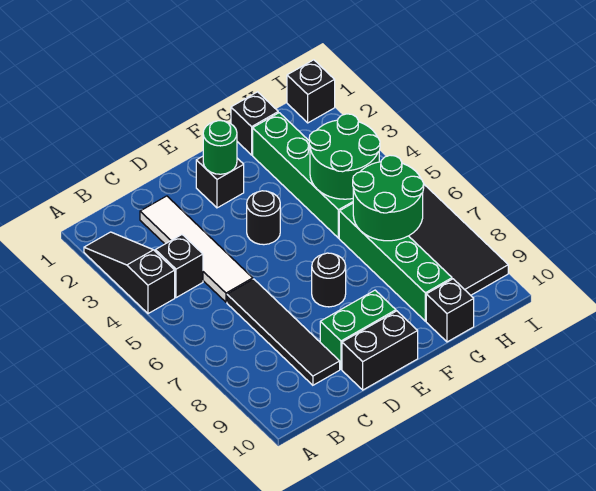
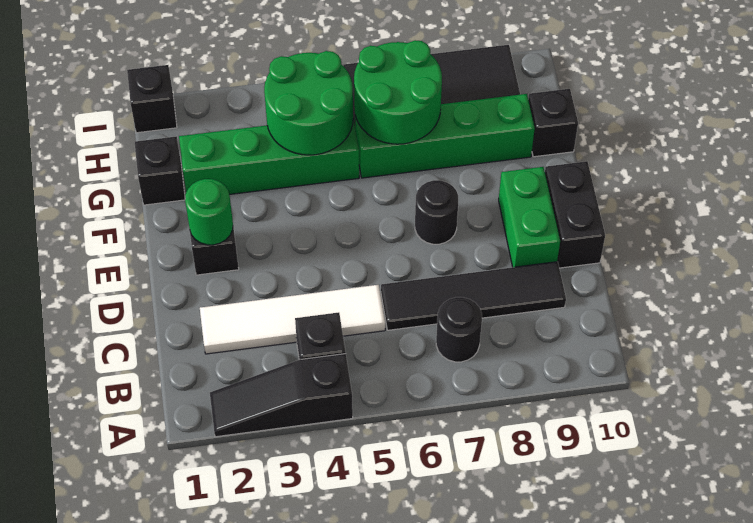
black round brick E4 level 1 -> black round brick B7 level 1

